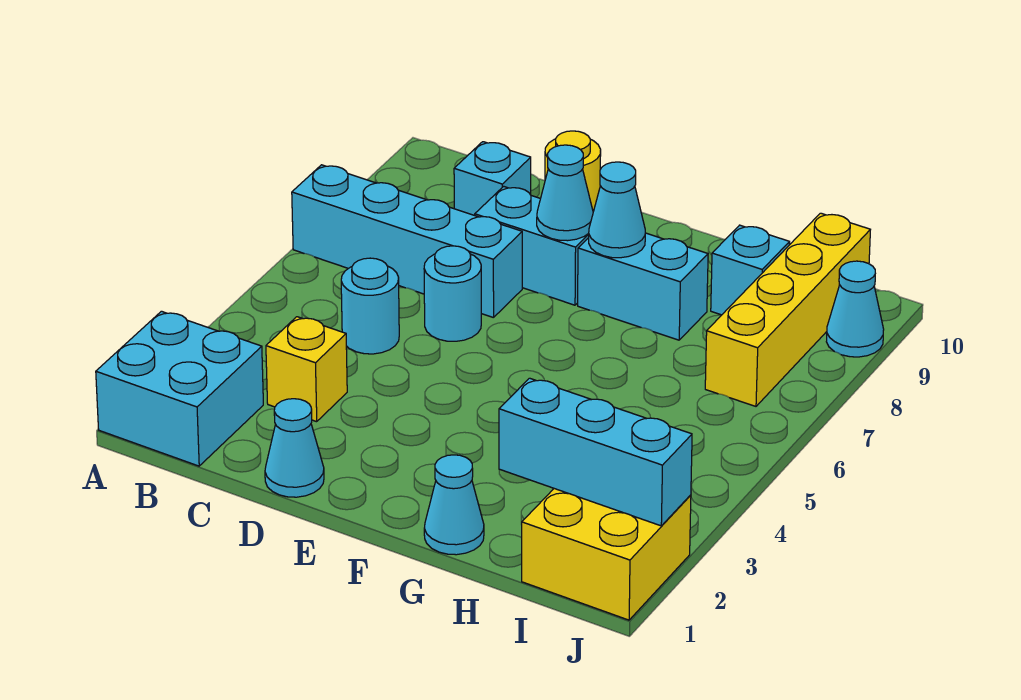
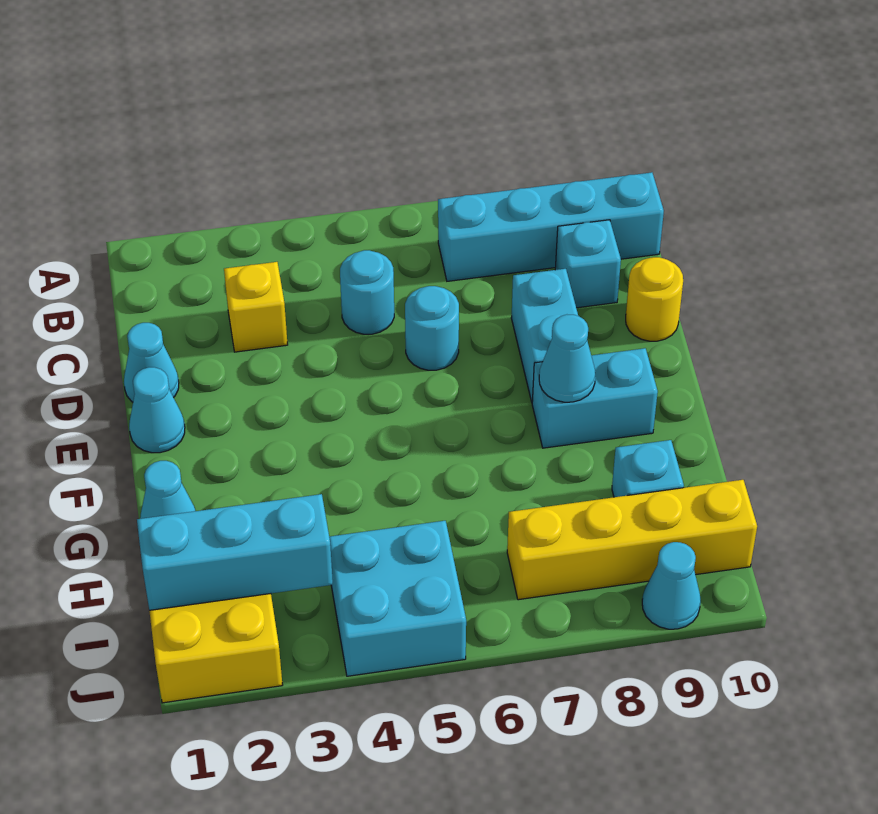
cyan brick A1:B2 level 1 -> cyan brick I4:J5 level 1
cyan brick A7:D7 level 1 -> cyan brick B7:B10 level 1
cyan cone E8 level 2 -> cyan cone E1 level 1
cyan brick F8:G8 level 1 -> cyan brick F8:F9 level 1
cyan brick H2:J2 level 2 -> cyan brick I1:I3 level 2

